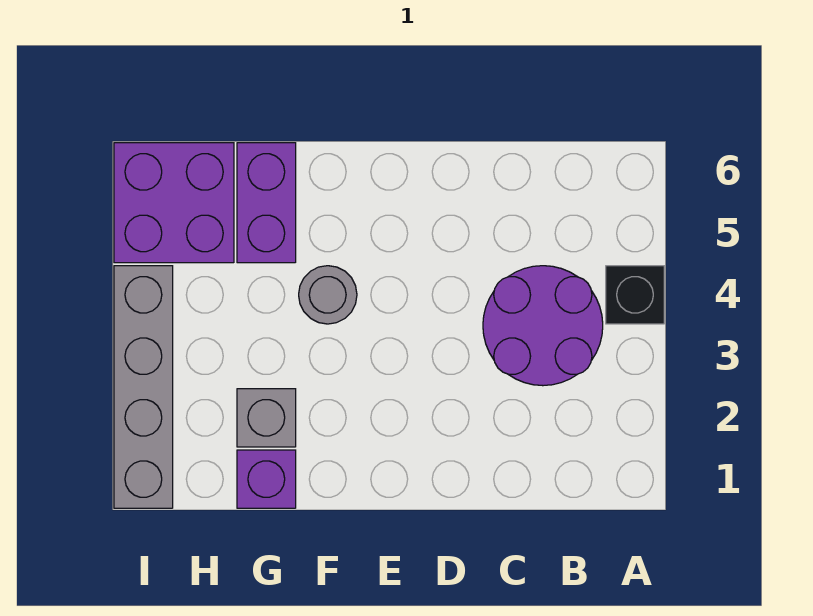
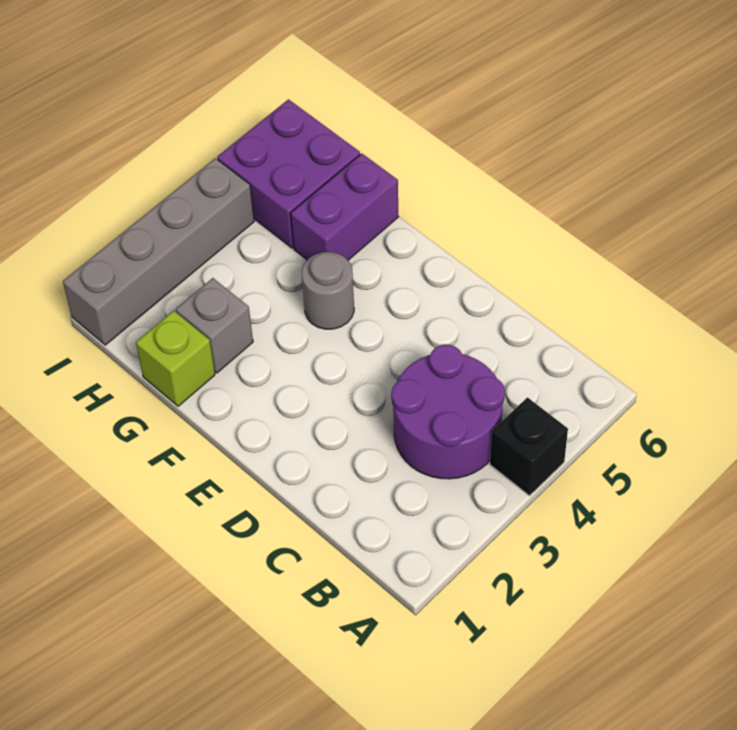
purple brick G1 level 1 -> lime brick G1 level 1

